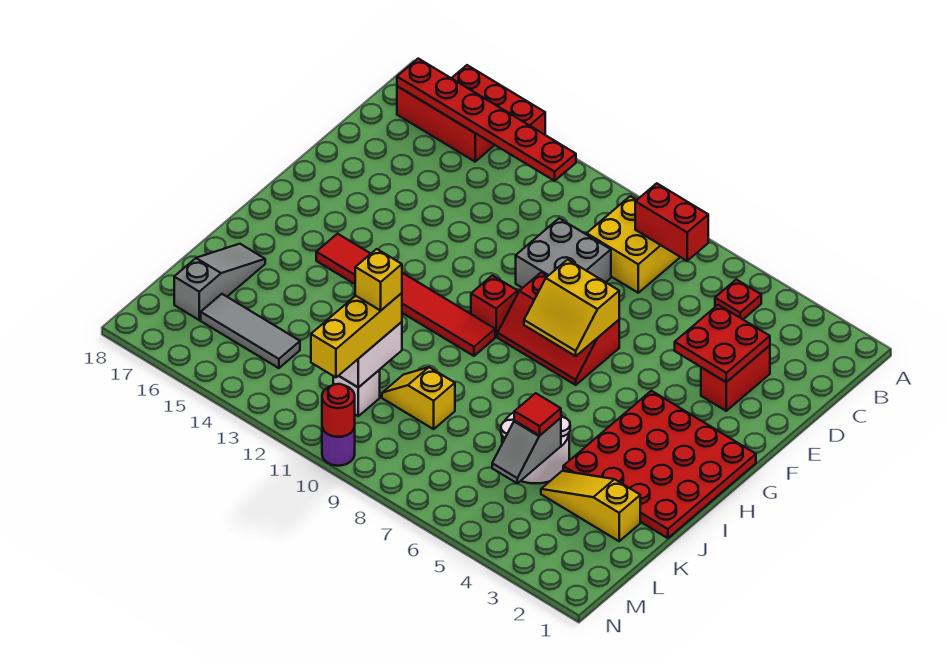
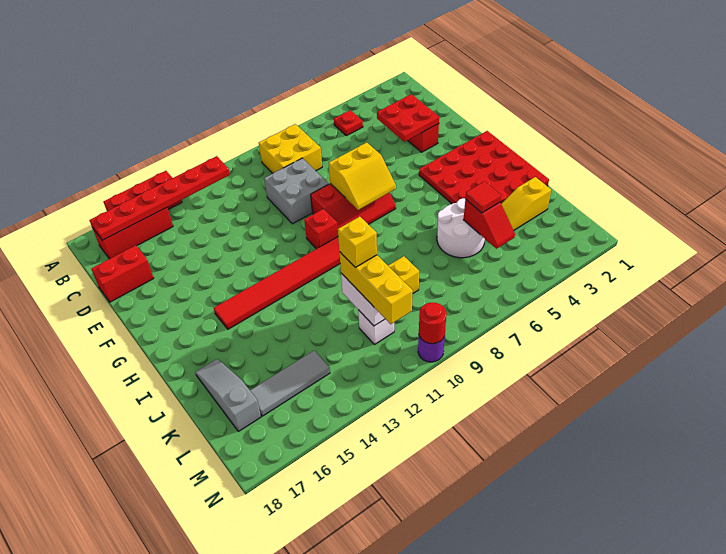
red brick B7:B8 level 2 -> red brick D17:D18 level 1
grey slope K5:L5 level 2 top K -> red slope K5:L5 level 2 top K

